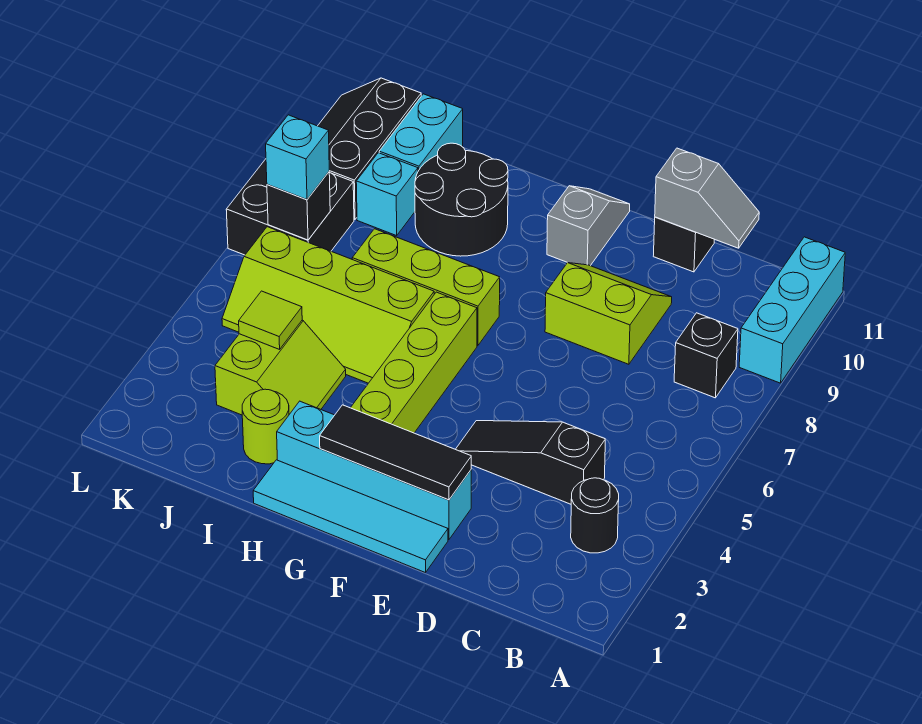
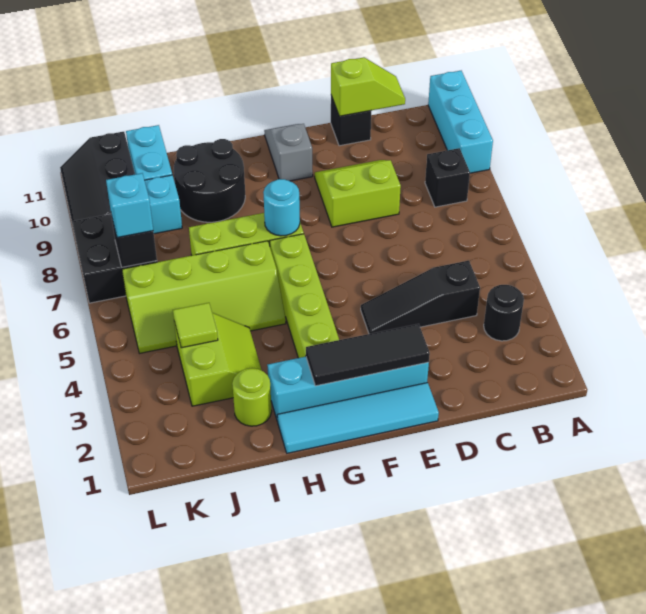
grey slope C11:D11 level 2 top D -> lime slope C11:D11 level 2 top D
none -> cyan round brick G7 level 2

